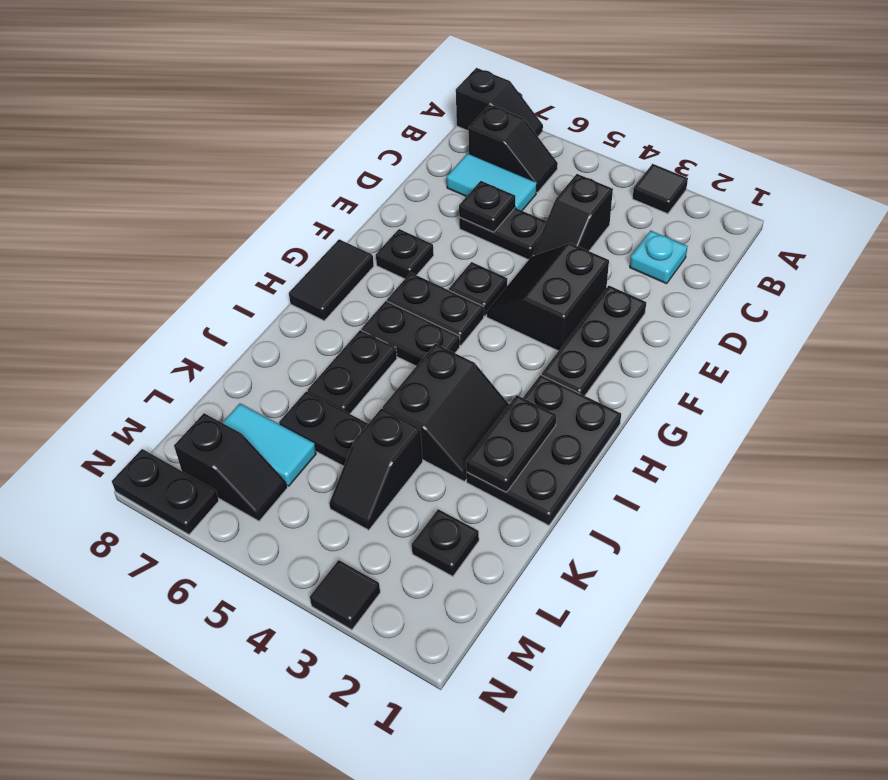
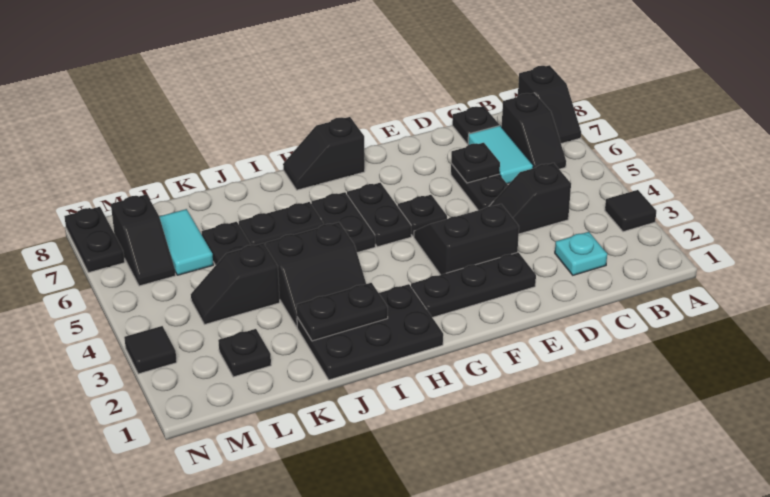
black plate F7 level 1 -> black plate C8 level 1
black tile G8:H8 level 1 -> black slope G8:H8 level 1 top G

